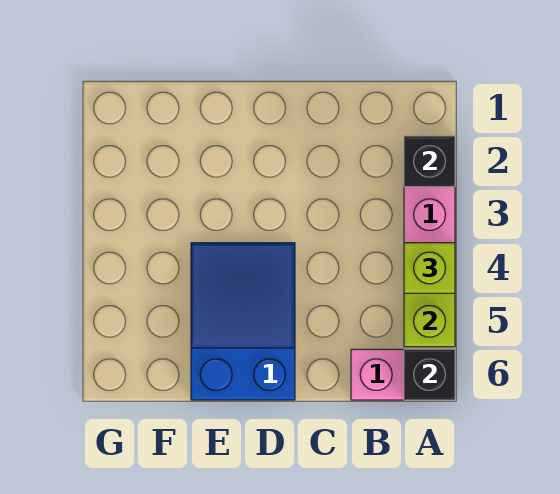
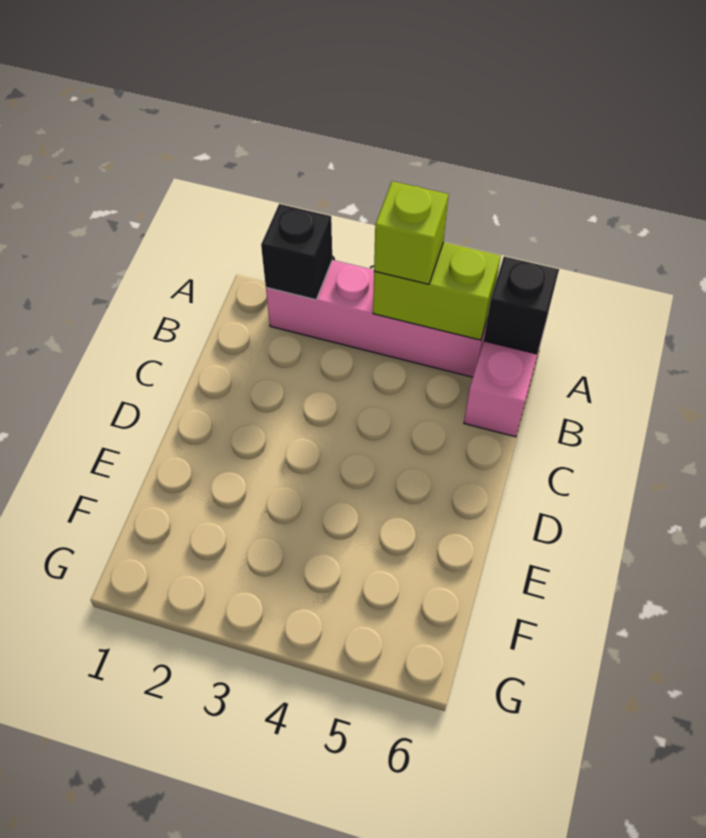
blue slope D4:E6 level 1 top 6 -> none

